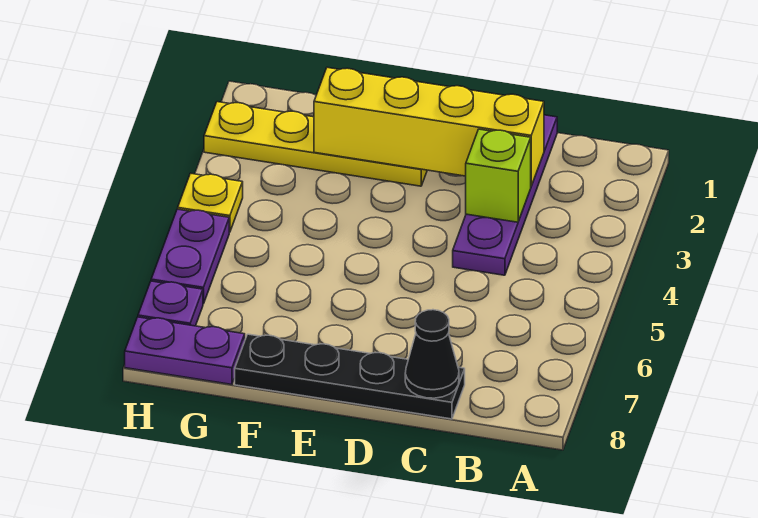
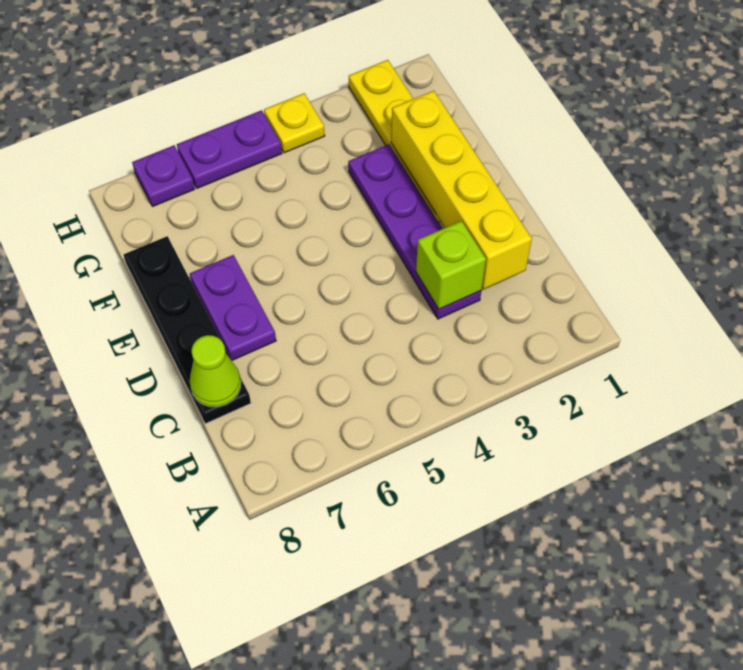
purple plate C1:C4 level 1 -> purple plate C3:F3 level 1
black cone C8 level 2 -> lime cone C8 level 2
purple plate G8:H8 level 1 -> purple plate D7:E7 level 1

